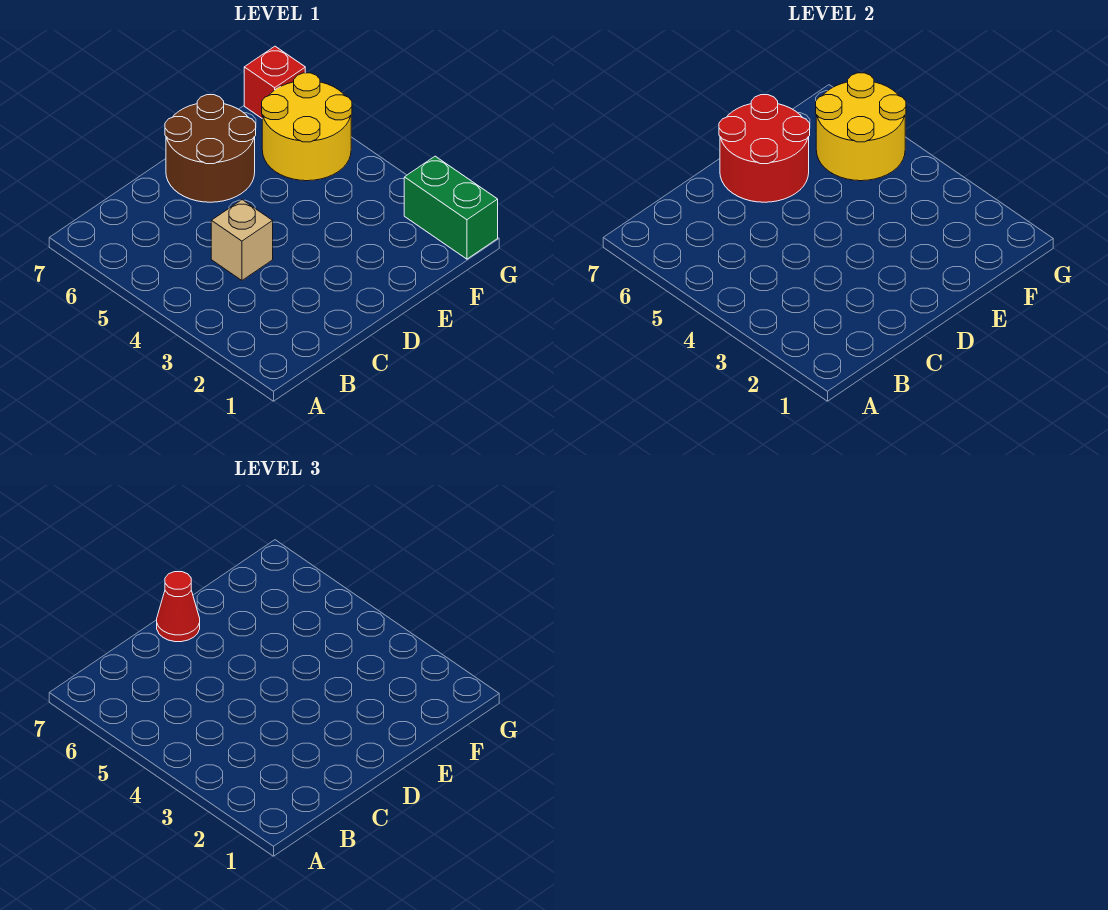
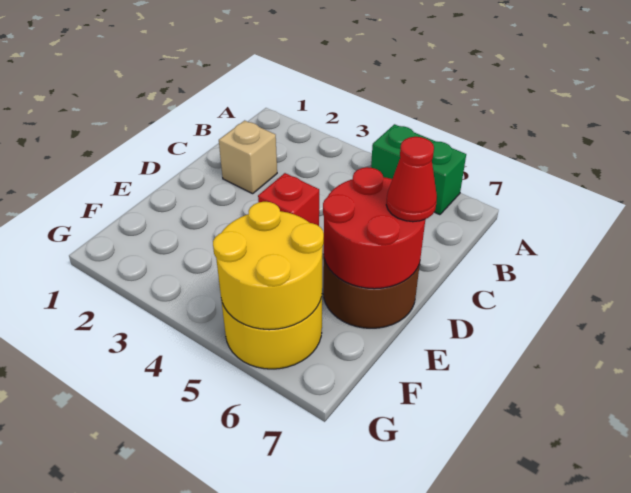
tan brick C4 level 1 -> tan brick C2 level 1
green brick G1:G2 level 1 -> green brick A5:A6 level 1
red brick G7 level 1 -> red brick D4 level 1

